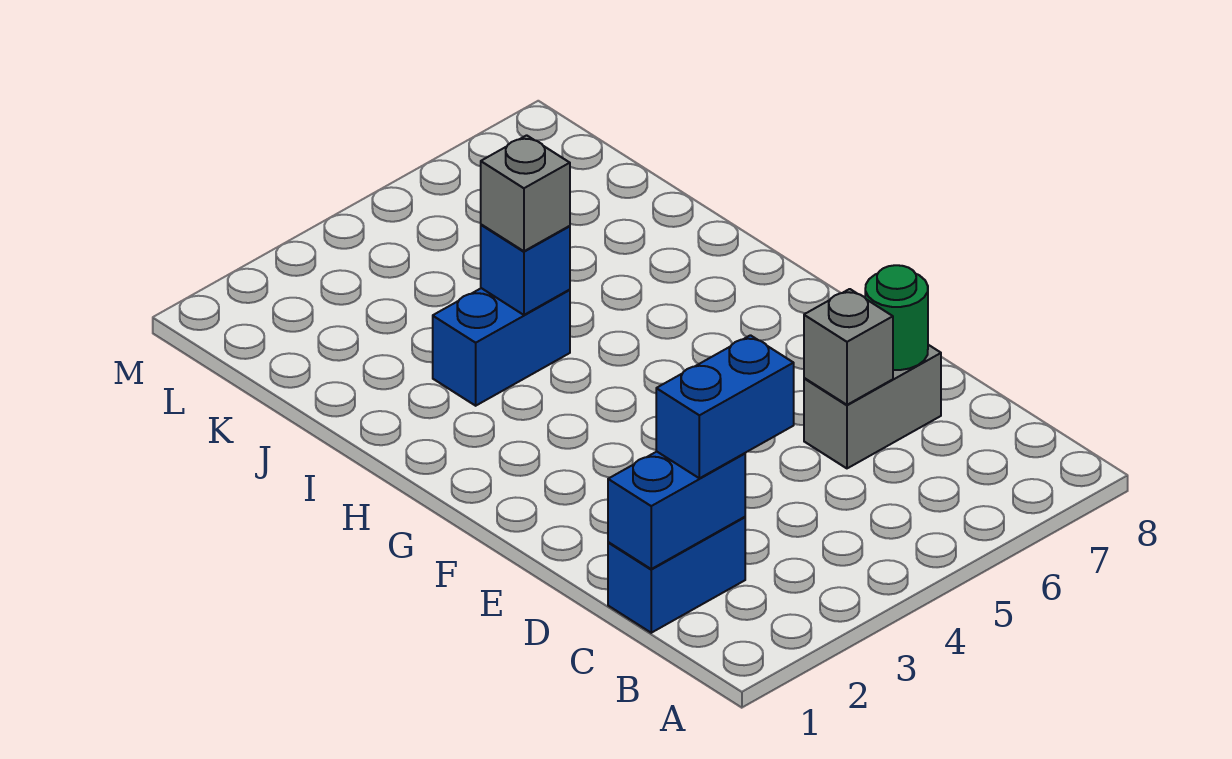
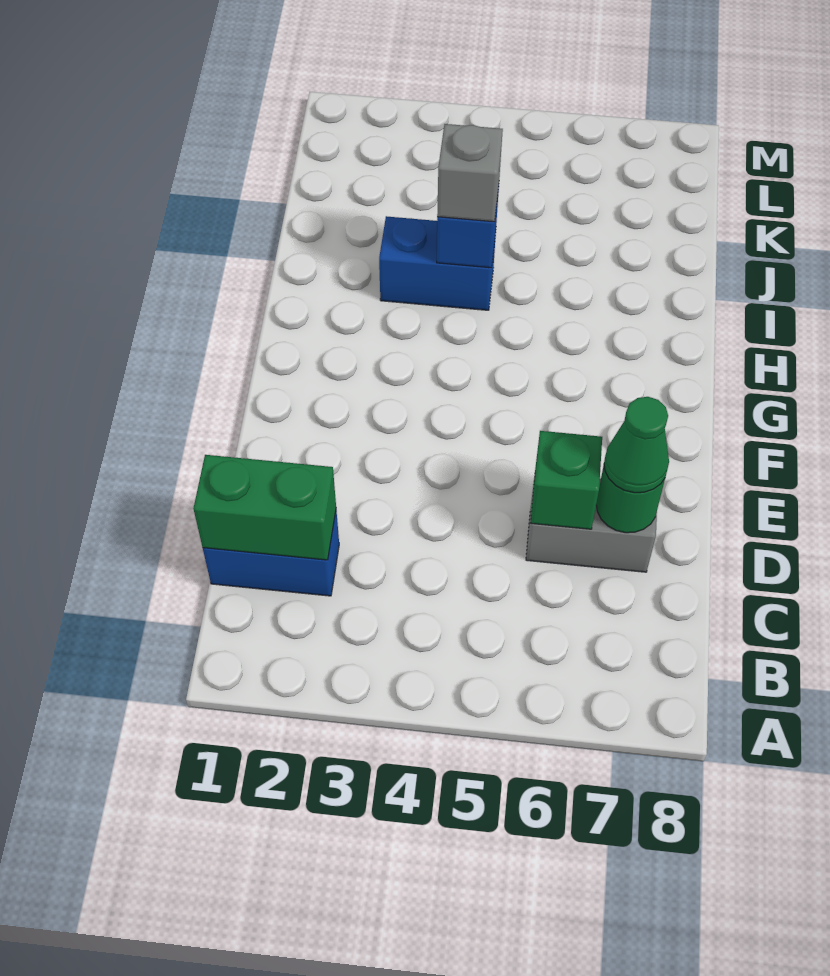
blue brick C1:C2 level 2 -> green brick C1:C2 level 2
blue brick C2:C3 level 3 -> none
grey brick D6 level 2 -> green brick D6 level 2
none -> green cone D7 level 3

